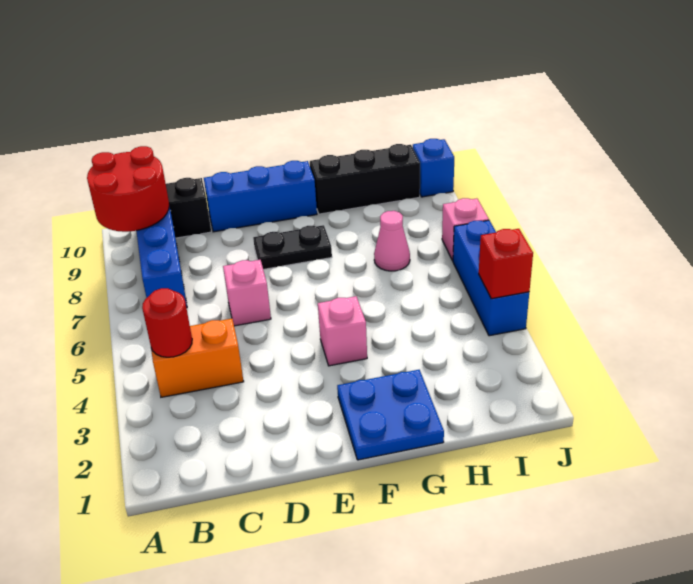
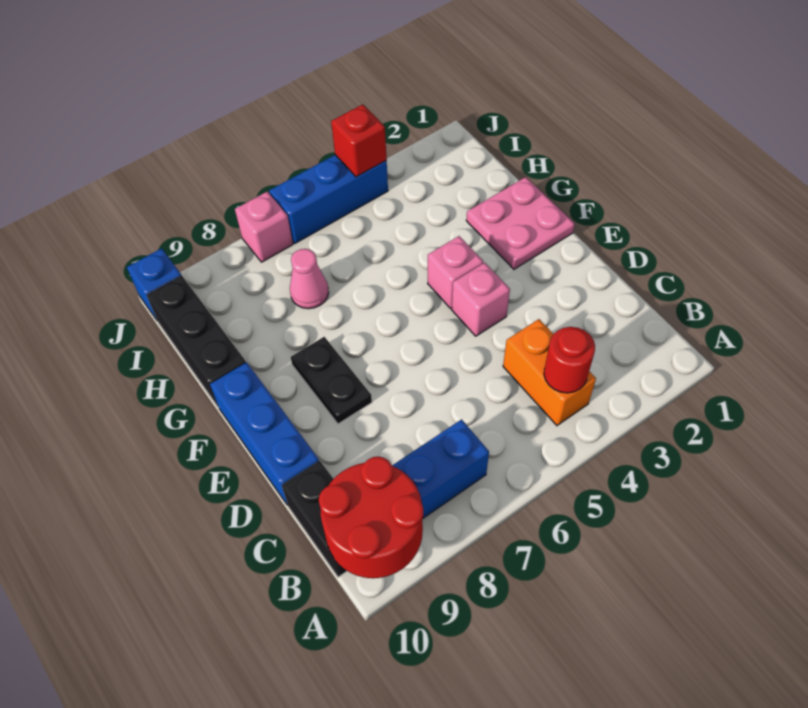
pink brick D6 level 1 -> pink brick E4 level 1
blue plate F1:G2 level 1 -> pink plate F1:G2 level 1

